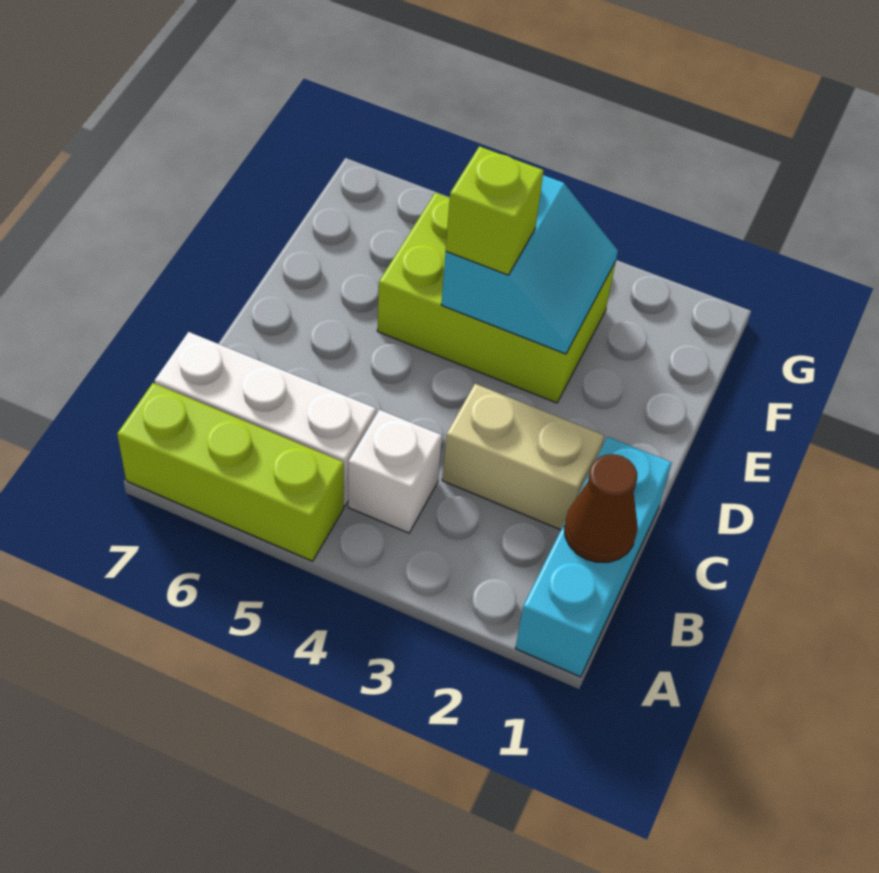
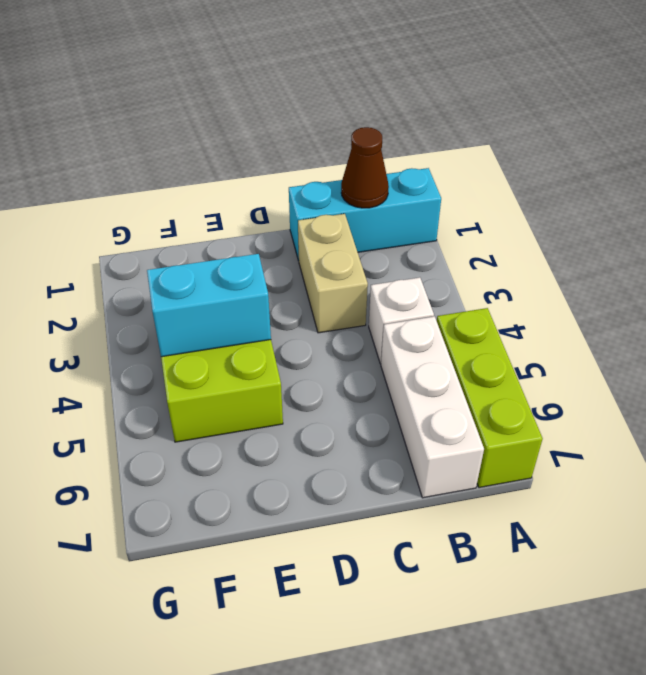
lime brick E4 level 3 -> none

